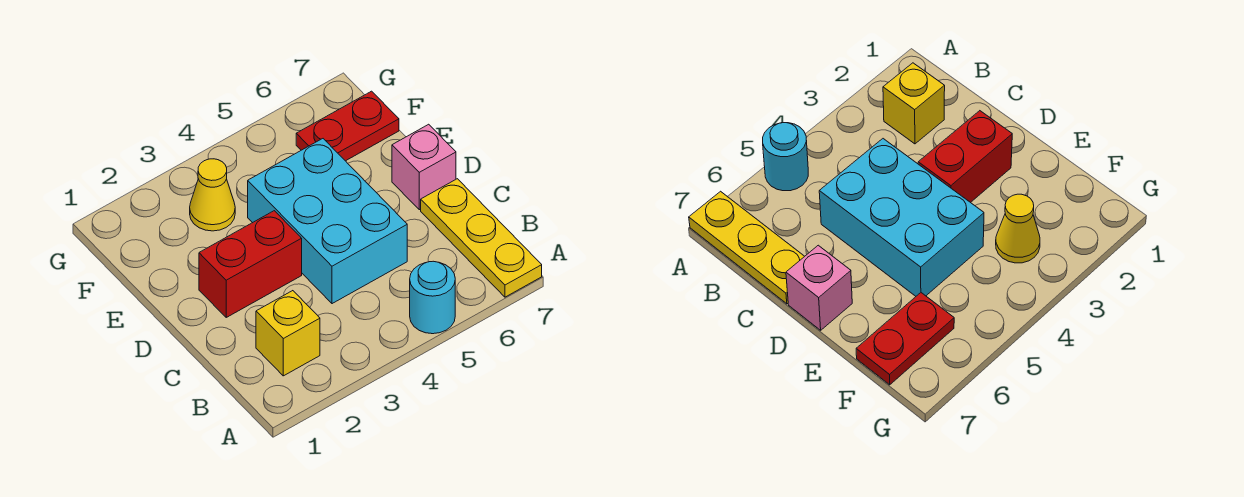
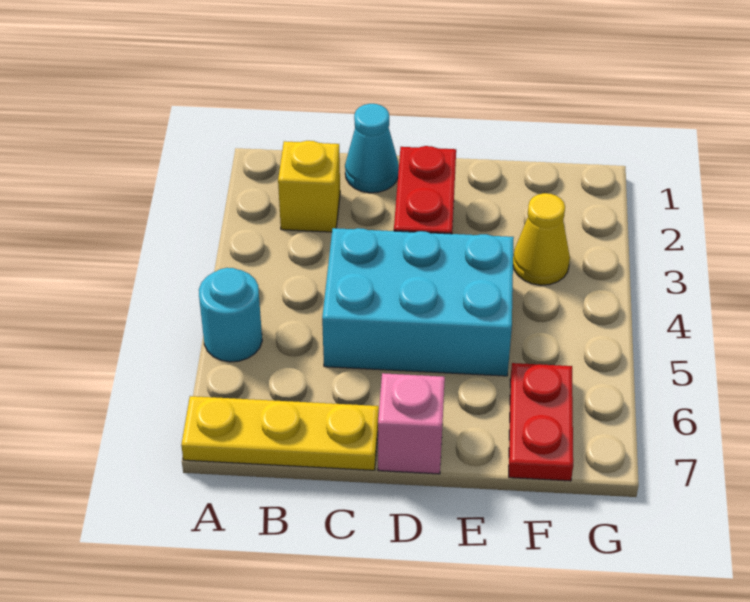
none -> cyan cone C1 level 1

